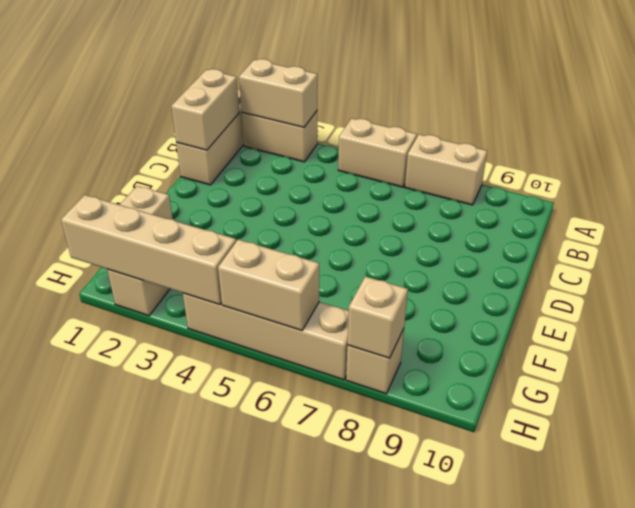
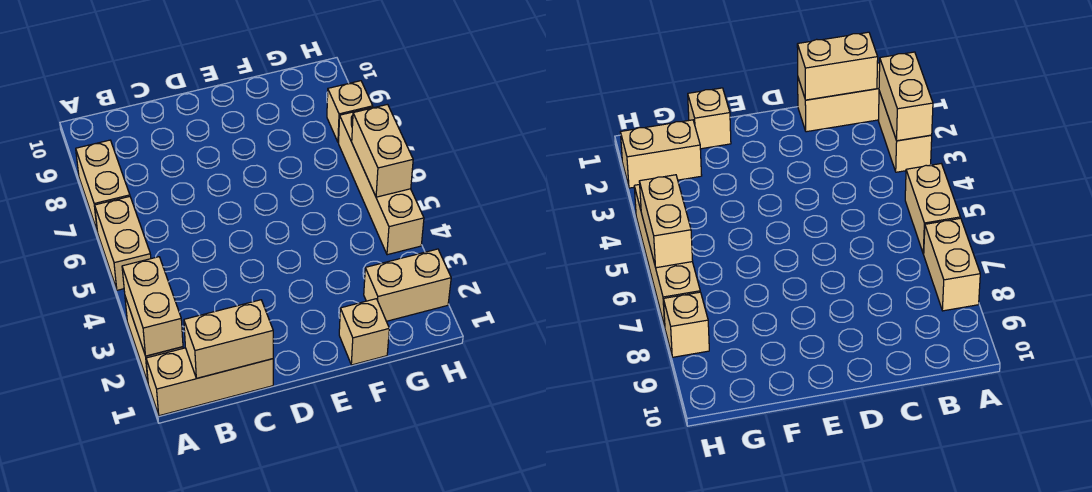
tan brick H1:H4 level 2 -> none
tan brick H8 level 2 -> none

